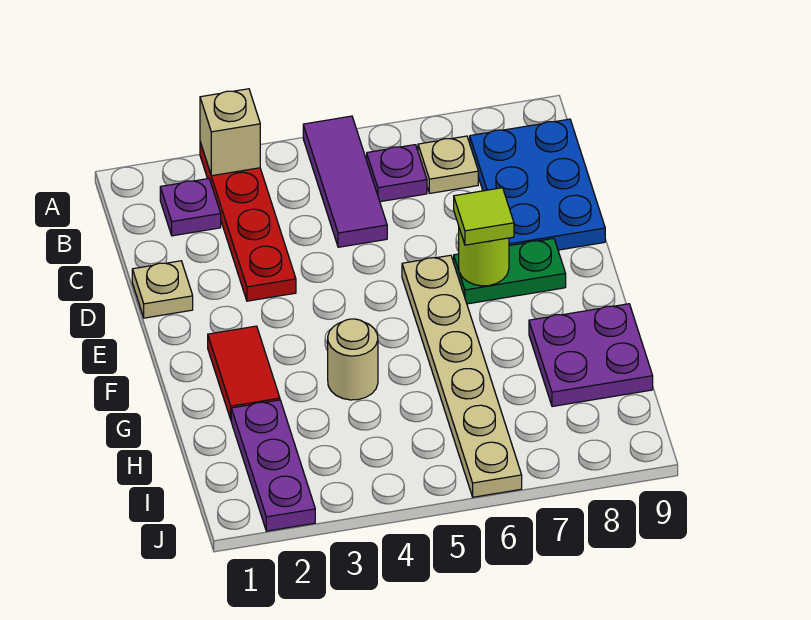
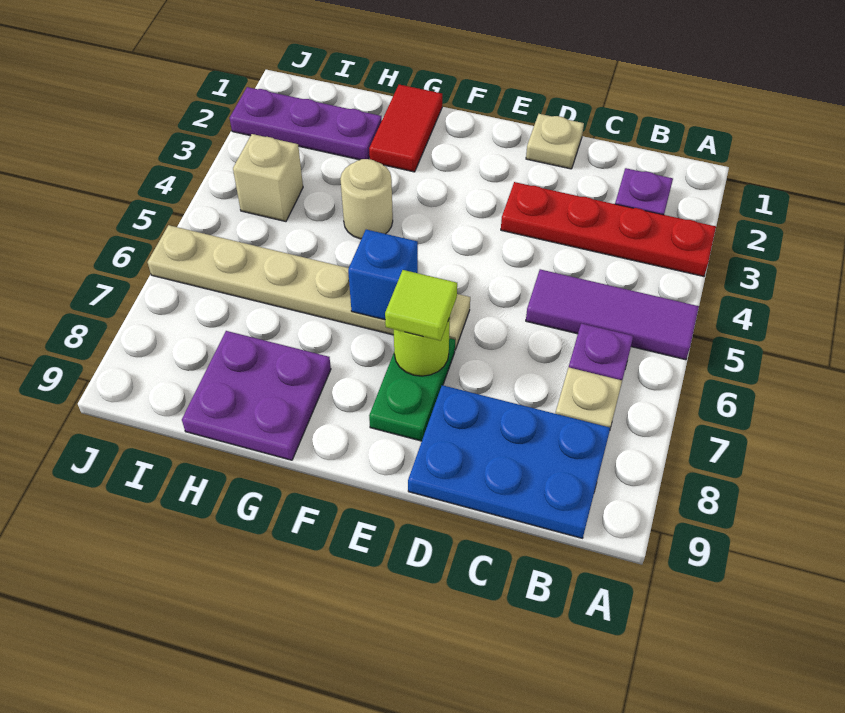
tan brick A3 level 2 -> tan brick I4 level 1
red tile F2:G2 level 1 -> red tile G1:G2 level 1
none -> blue brick F6 level 2

